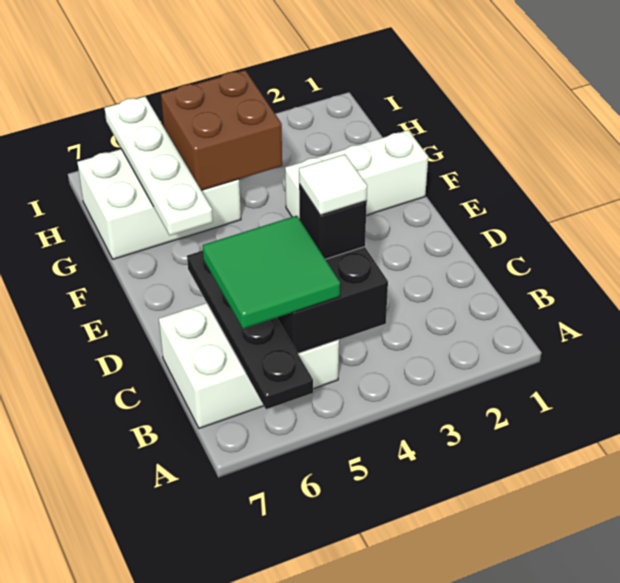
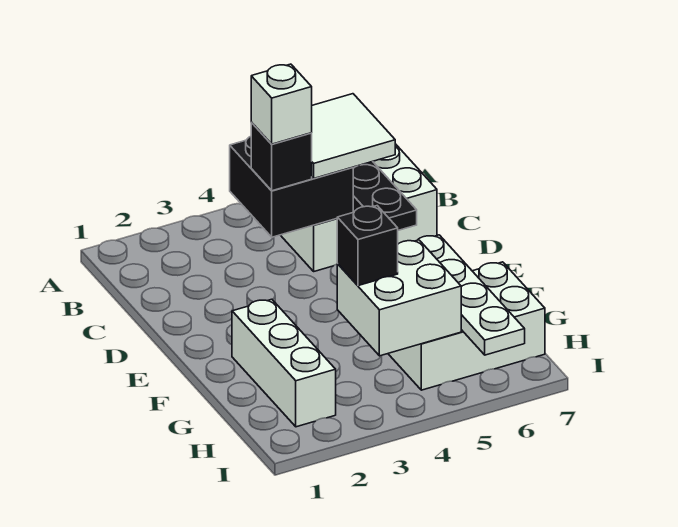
green tile B5:C6 level 3 -> white tile B5:C6 level 3
white tile C4 level 4 -> white brick C4 level 4
white brick F1:F3 level 1 -> white brick F2:H2 level 1
brown brick G4:H5 level 2 -> white brick G4:H5 level 2
none -> black brick G4 level 3

